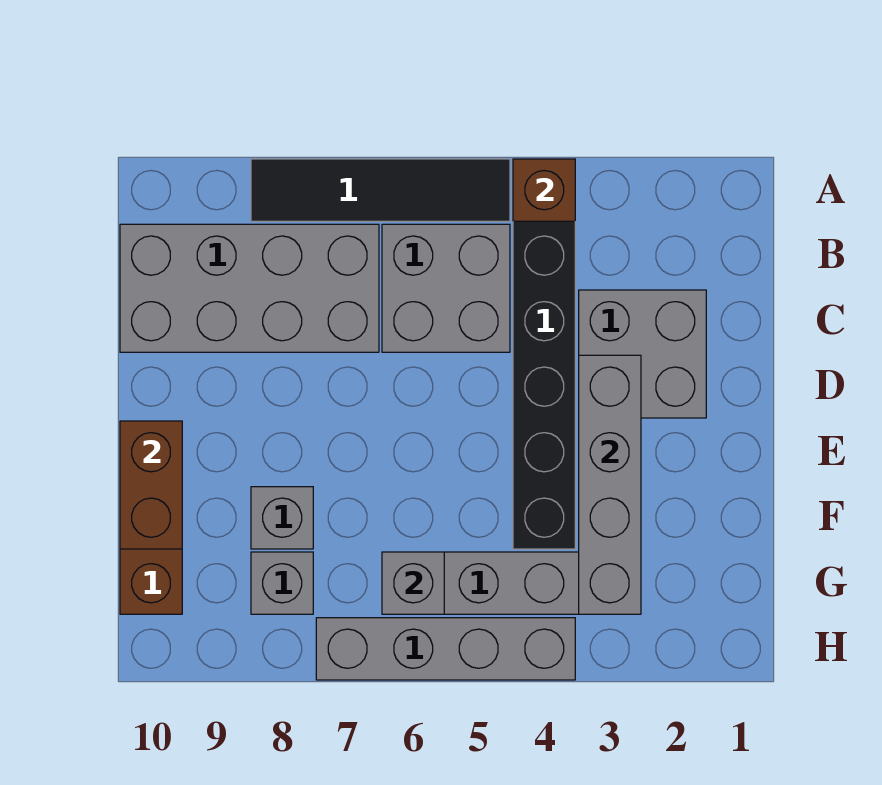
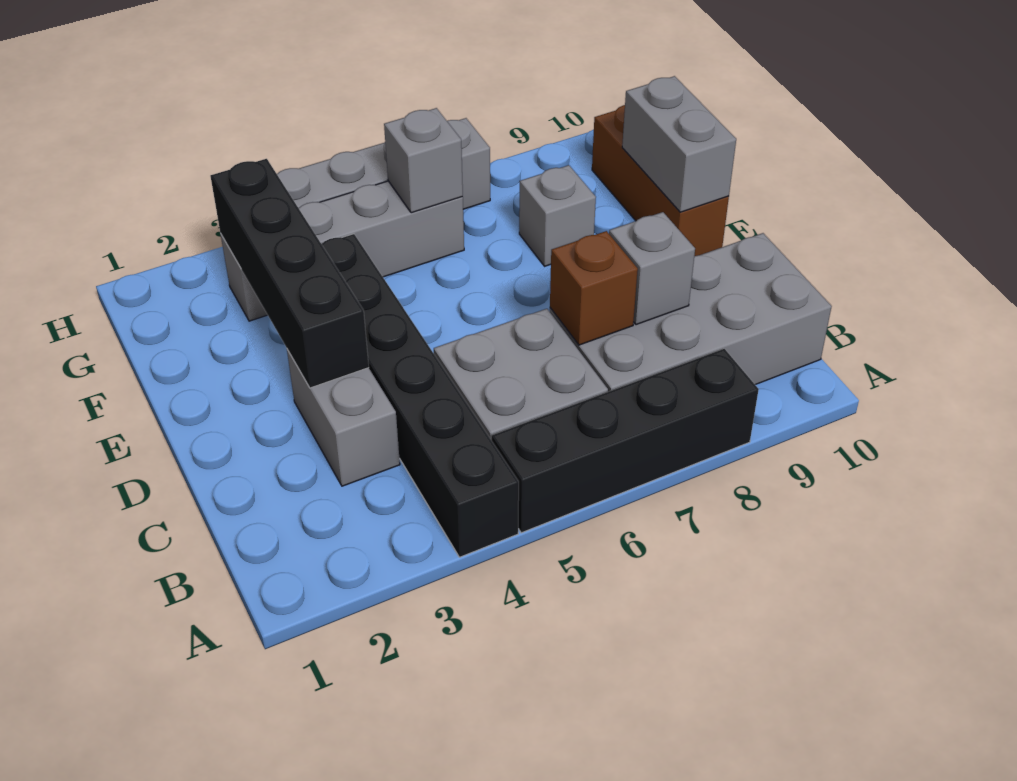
brown brick A4 level 2 -> brown brick C7 level 2
black tile A5:A8 level 1 -> black brick A5:A8 level 1
grey brick C2:D3 level 1 -> grey brick C3:D3 level 1
grey brick D3:G3 level 2 -> black brick D3:G3 level 2
brown brick E10:F10 level 2 -> grey brick E10:F10 level 2
grey brick G8 level 1 -> grey brick C8 level 2

